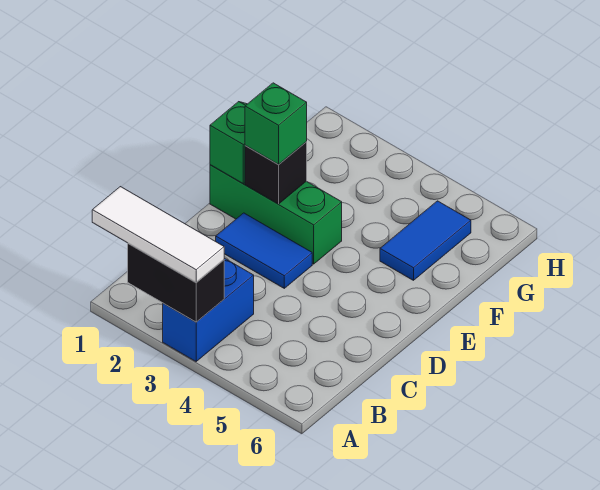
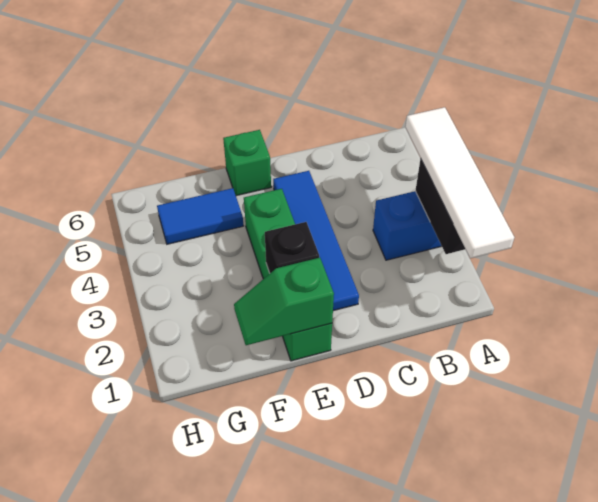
white tile A1:A3 level 3 -> white tile A1:A4 level 3
blue tile D2:D3 level 1 -> blue tile D2:D5 level 1
green brick E1:E3 level 1 -> green brick E1:E4 level 1
green brick E2 level 3 -> green brick E6 level 1

